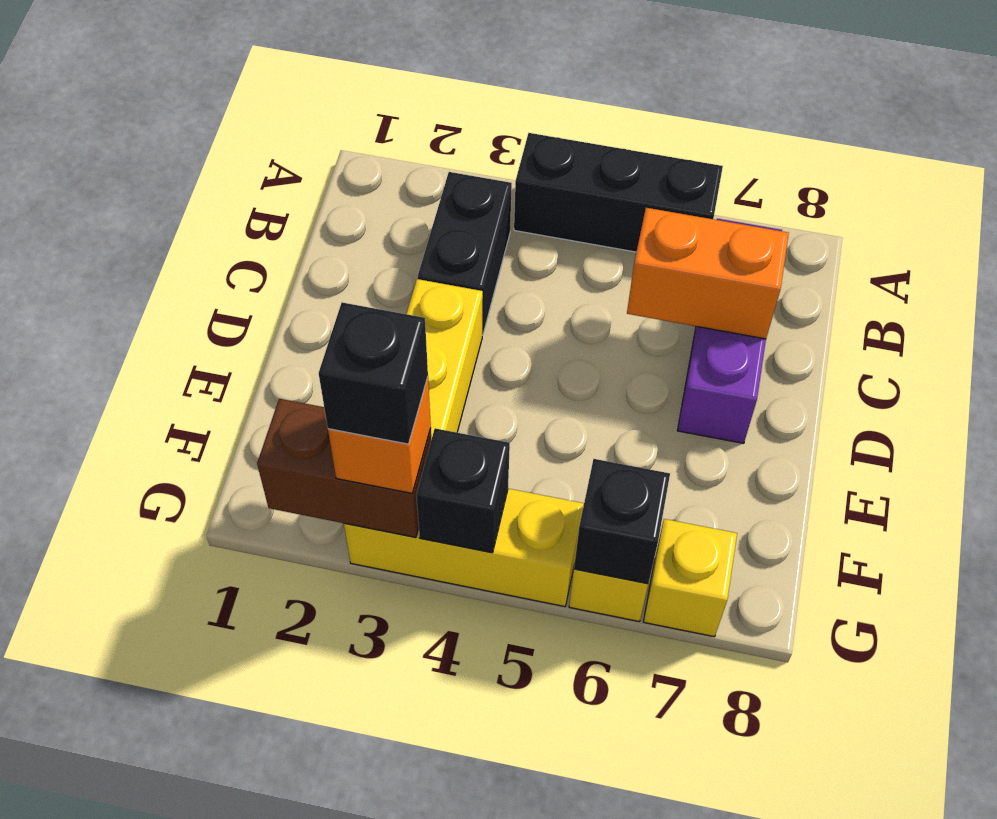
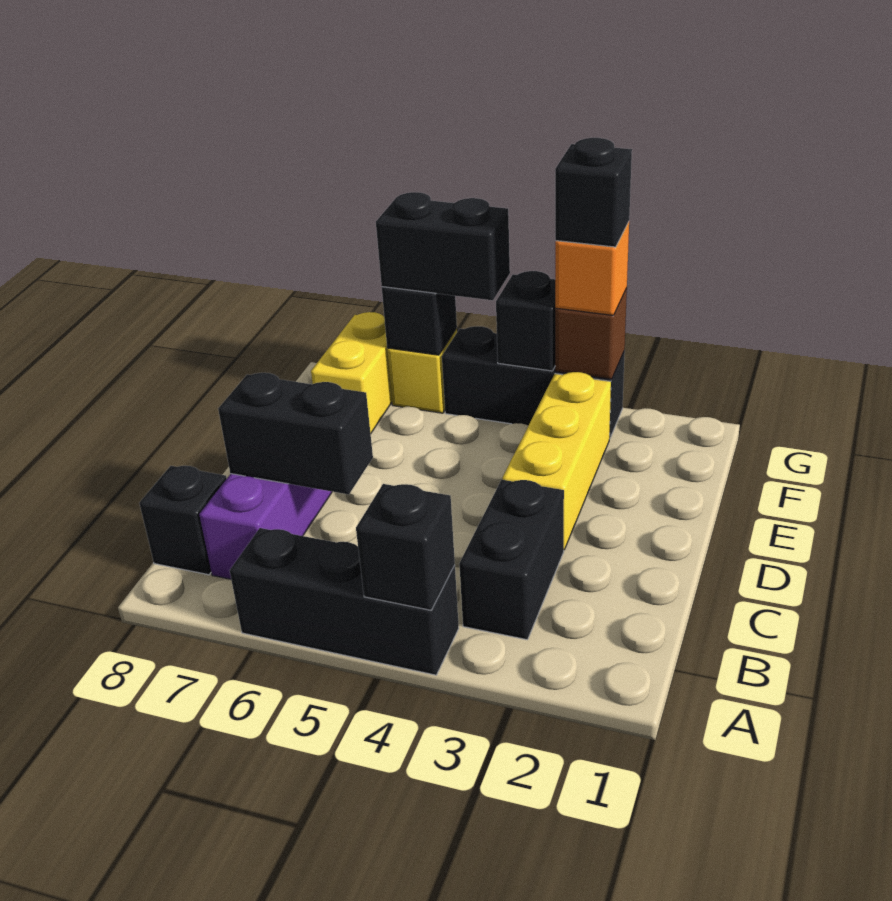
none -> black brick A4 level 2
none -> black brick B8 level 1
orange brick C6:C7 level 2 -> black brick C6:C7 level 2
brown brick G2:G3 level 2 -> brown brick G3 level 2
yellow brick G3:G5 level 1 -> black brick G3:G5 level 1
none -> black brick G5:G6 level 3
yellow brick G7 level 1 -> yellow brick F7:G7 level 1

